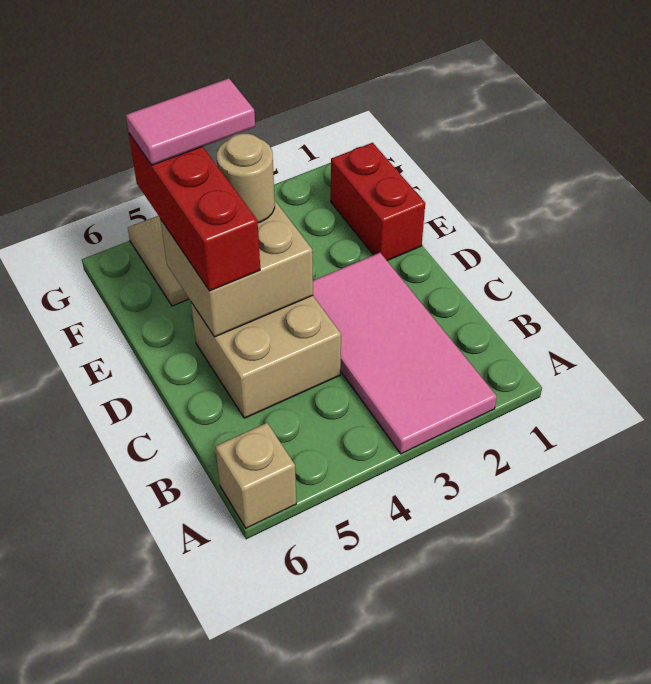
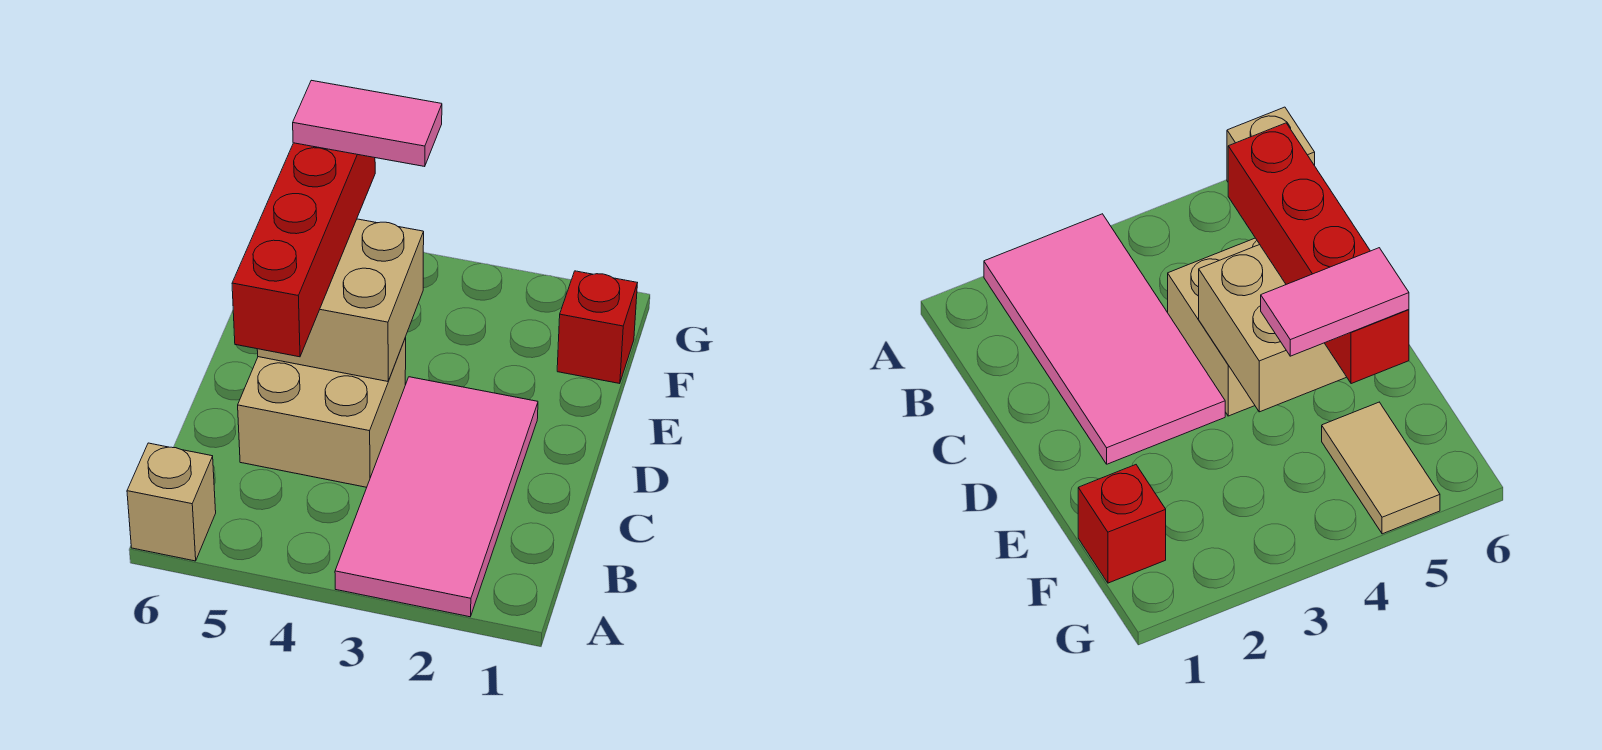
red brick D5:F5 level 3 -> red brick C5:F5 level 3
red brick E1:F1 level 1 -> red brick F1 level 1
tan round brick E4 level 3 -> none

